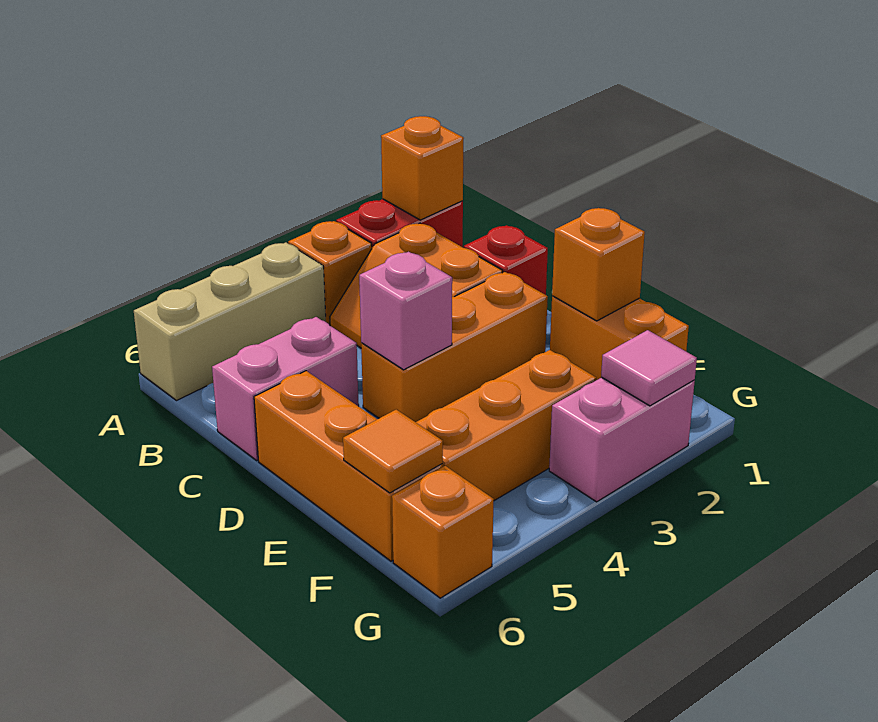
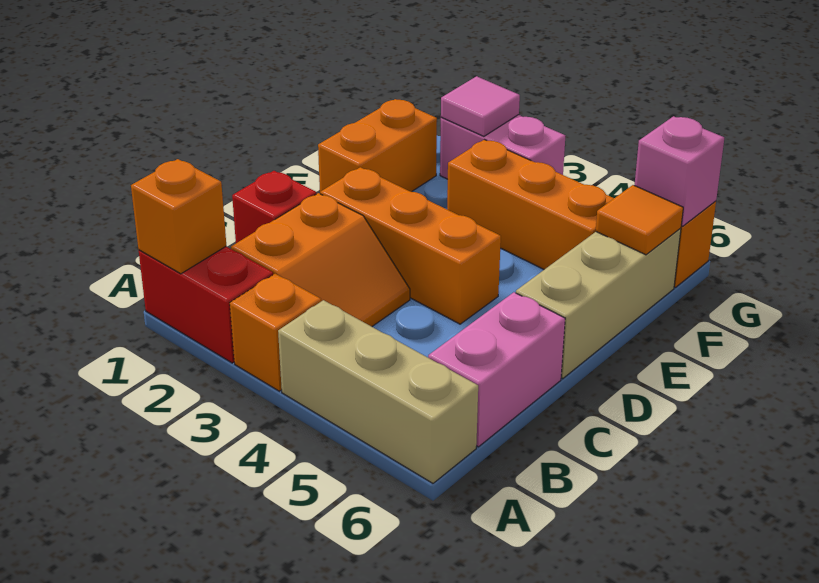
pink brick C5:C6 level 1 -> pink brick B6:C6 level 1
pink brick D4 level 2 -> pink brick G6 level 2
orange brick D6:F6 level 1 -> tan brick D6:F6 level 1
orange brick E1 level 2 -> none

